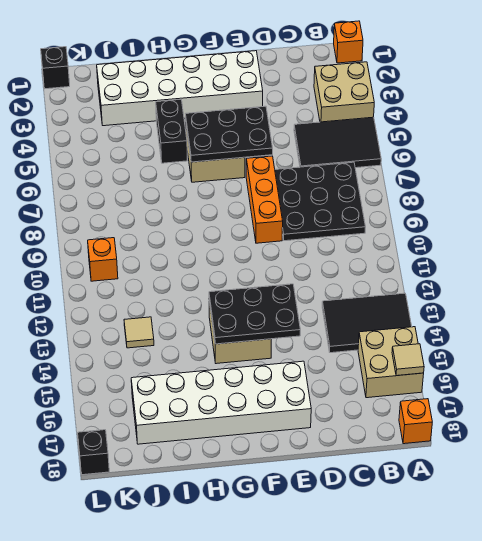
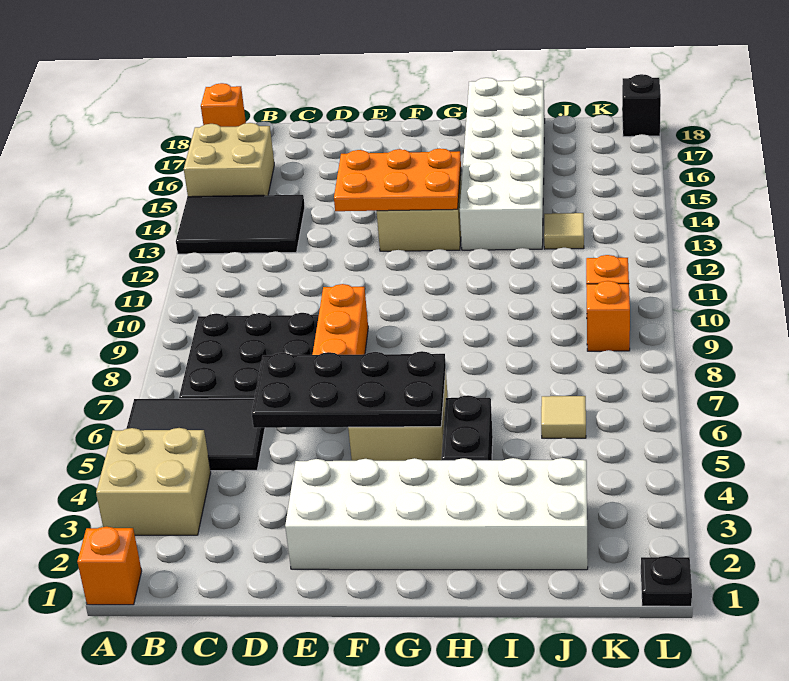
tan tile A16 level 2 -> tan tile J6 level 1
black plate E5:G6 level 2 -> black plate D5:G6 level 2
black plate E13:G14 level 2 -> orange plate E13:G14 level 2
white brick E16:J17 level 1 -> white brick H13:I18 level 1
none -> orange brick K9 level 1
black brick L1 level 1 -> black plate L1 level 1

